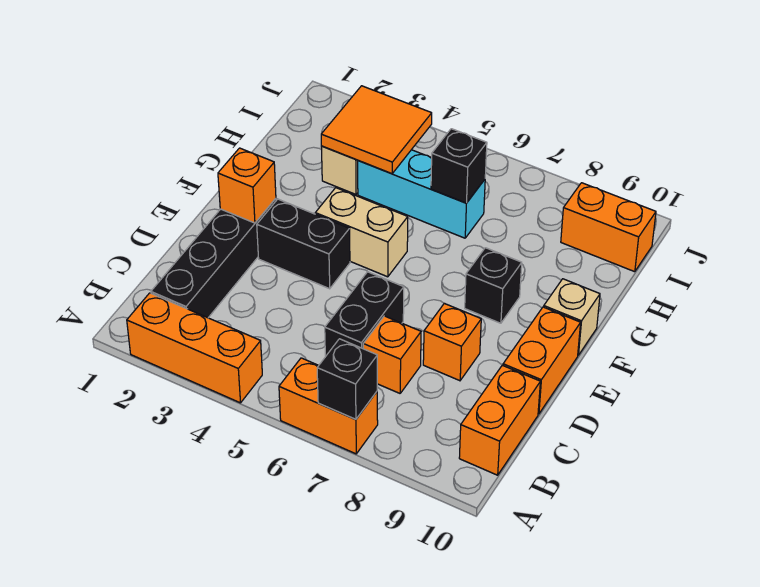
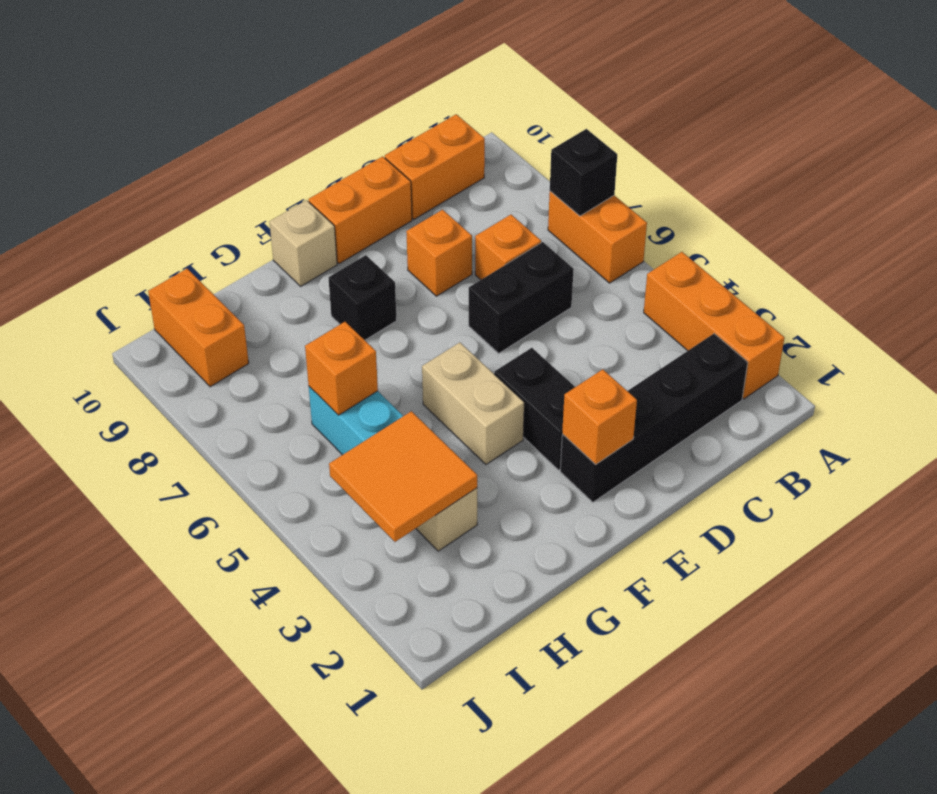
black brick H6 level 2 -> orange brick H6 level 2

